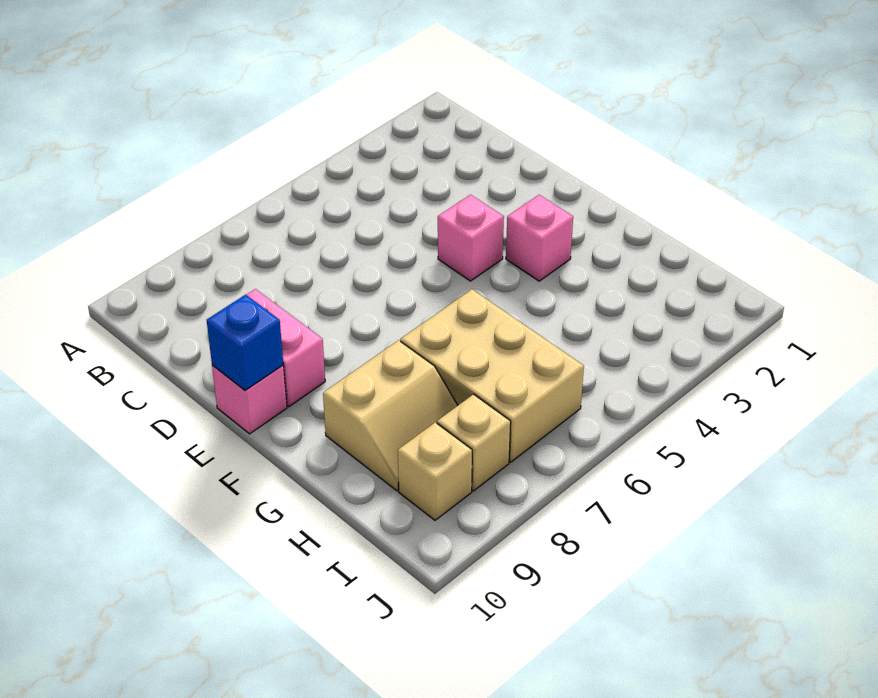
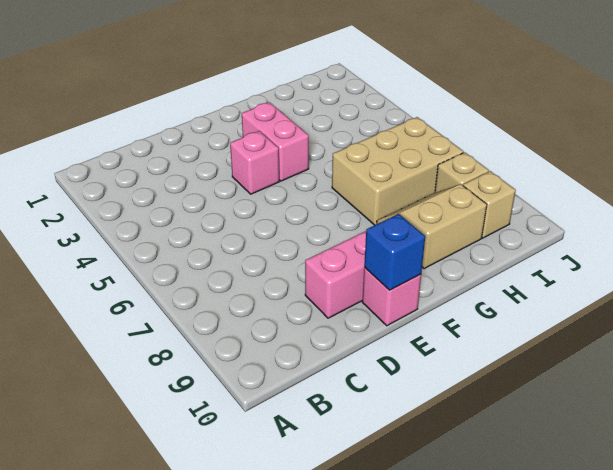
pink brick F3 level 1 -> pink brick F3:F4 level 1
tan slope G8:H9 level 1 top G -> tan slope G8:H9 level 1 top 9

